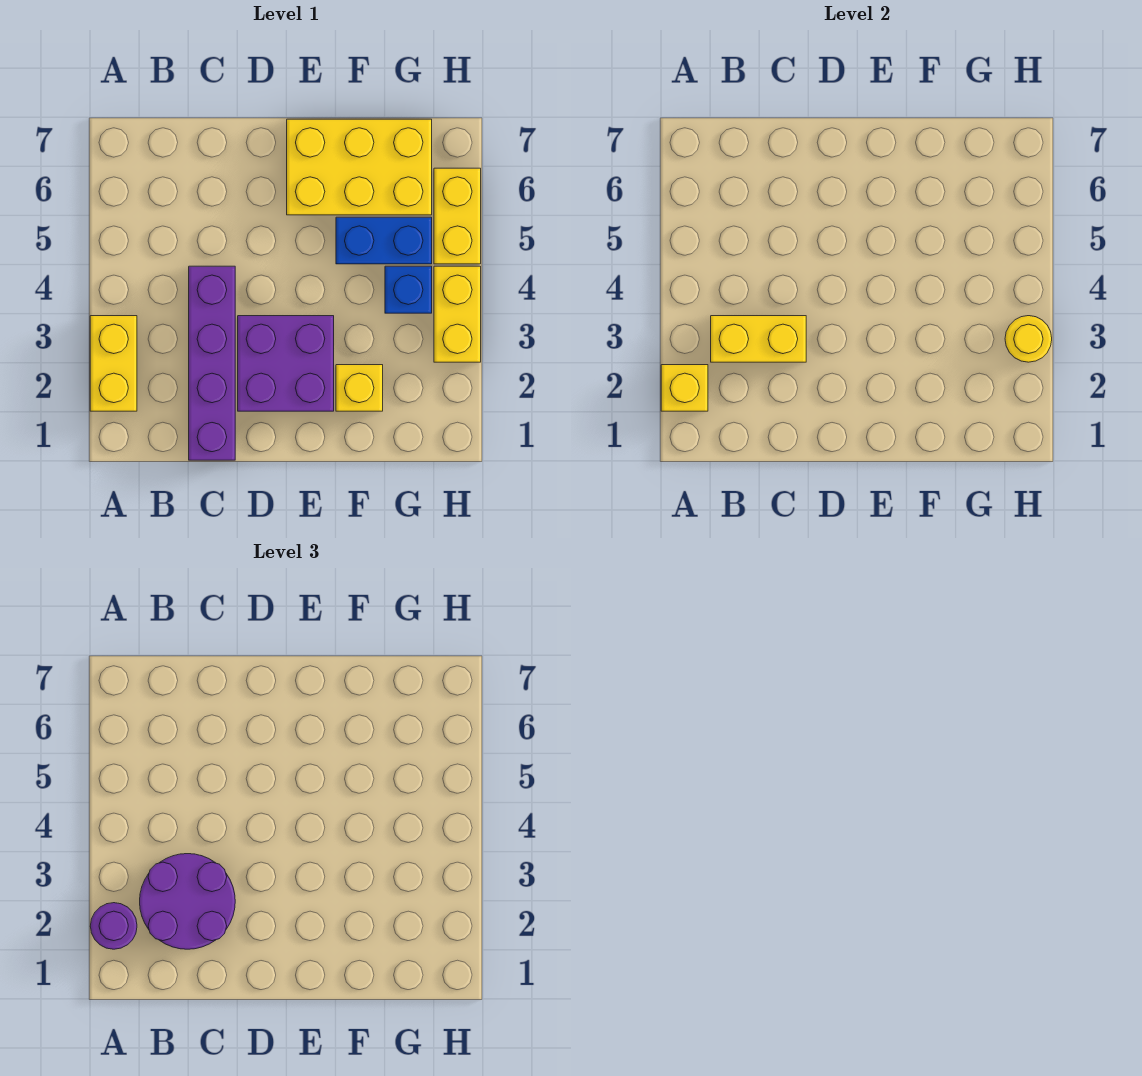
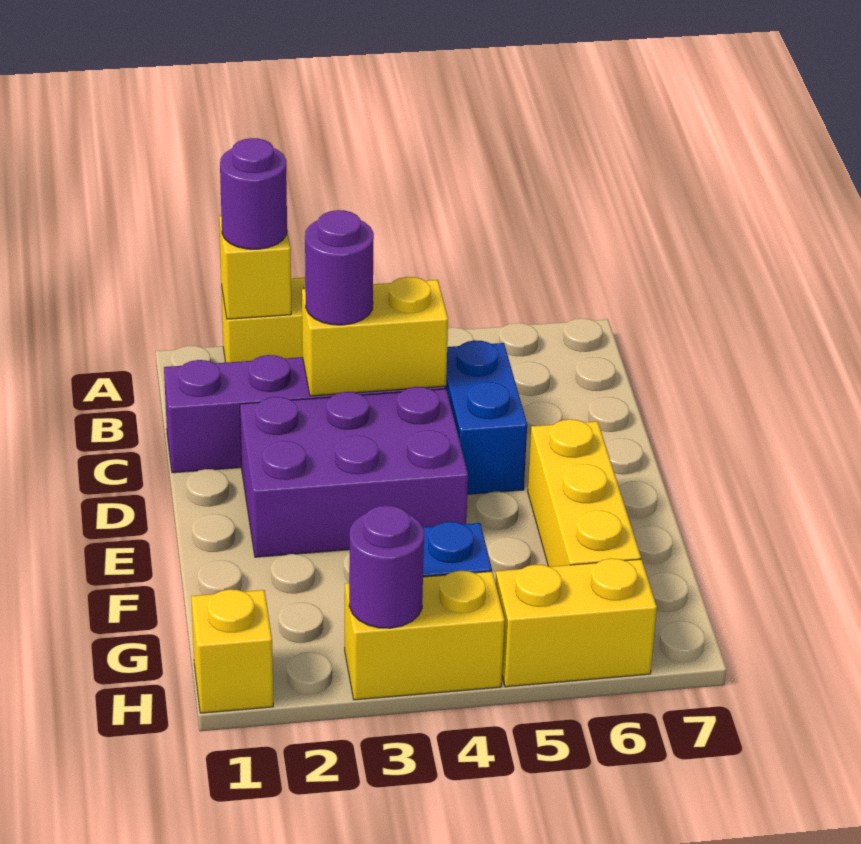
purple round brick B2:C3 level 3 -> purple round brick C3 level 3
yellow brick B3:C3 level 2 -> yellow brick C3:C4 level 2
purple brick D2:E3 level 1 -> purple brick D2:E4 level 1
yellow brick E6:G7 level 1 -> yellow brick E6:G6 level 1
yellow brick F2 level 1 -> yellow brick H1 level 1
blue brick F5:G5 level 1 -> blue brick C5:D5 level 1
yellow round brick H3 level 2 -> purple round brick H3 level 2

